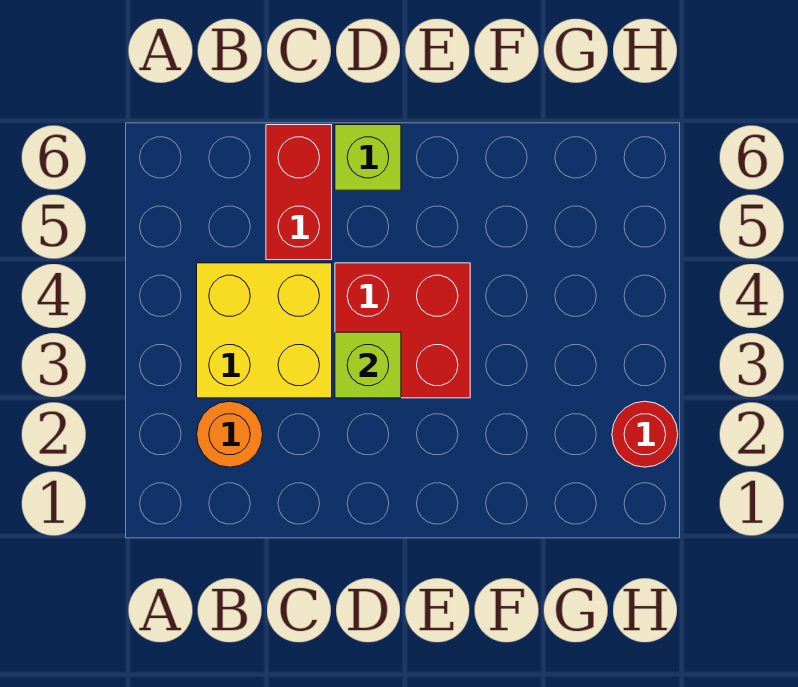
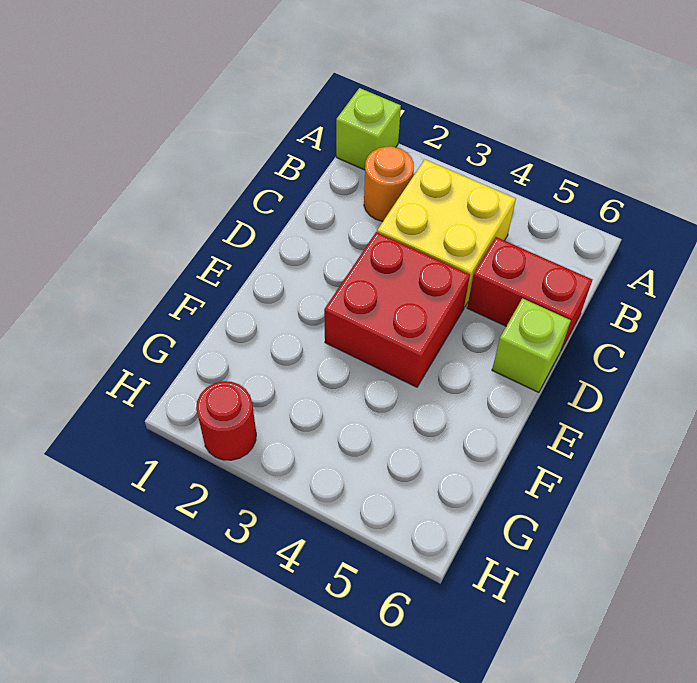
lime brick D3 level 2 -> lime brick A1 level 1

